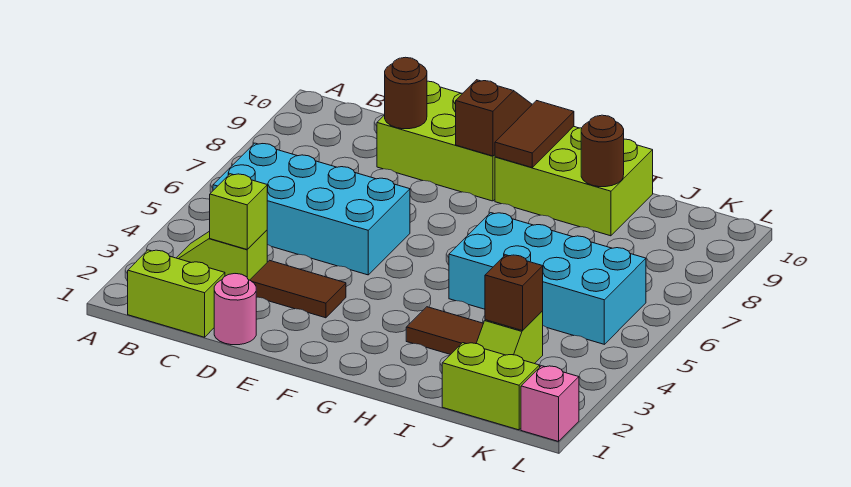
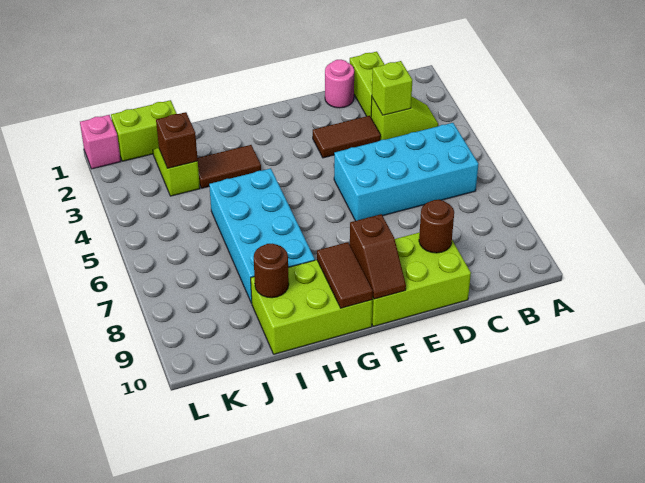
lime brick B1:C1 level 1 -> lime brick C1:C2 level 1
cyan brick H5:K6 level 1 -> cyan brick H5:I8 level 1

